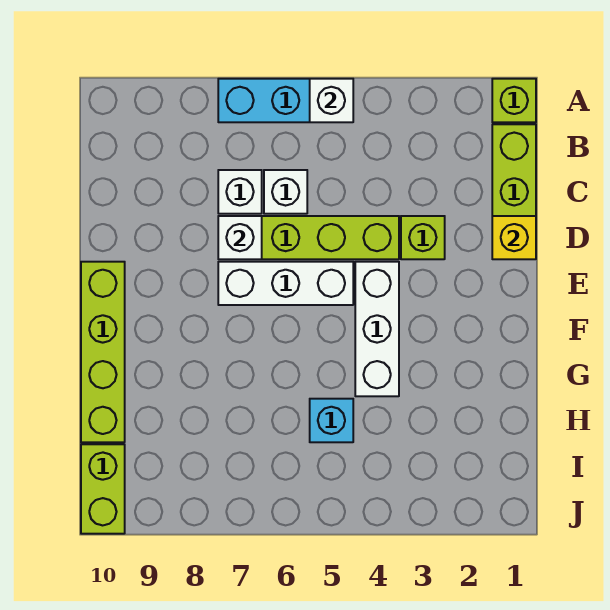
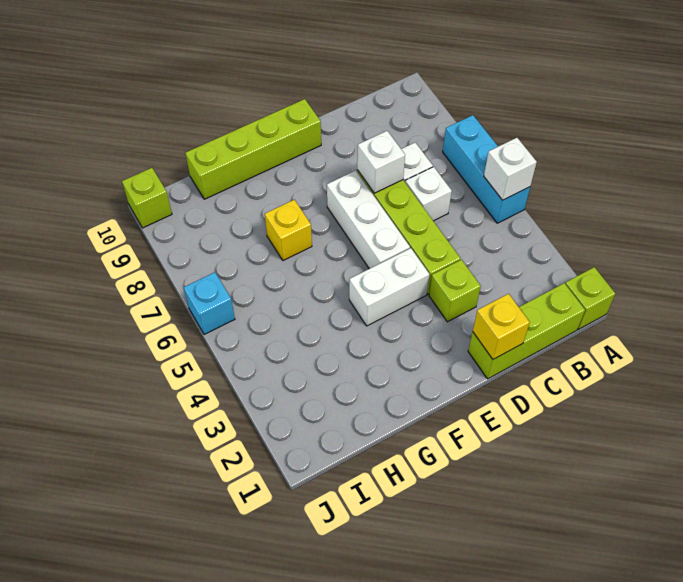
white brick E4:G4 level 1 -> white brick E4:F4 level 1
none -> yellow brick G7 level 1
cyan brick H5 level 1 -> cyan brick J6 level 1
lime brick I10:J10 level 1 -> lime brick J10 level 1

